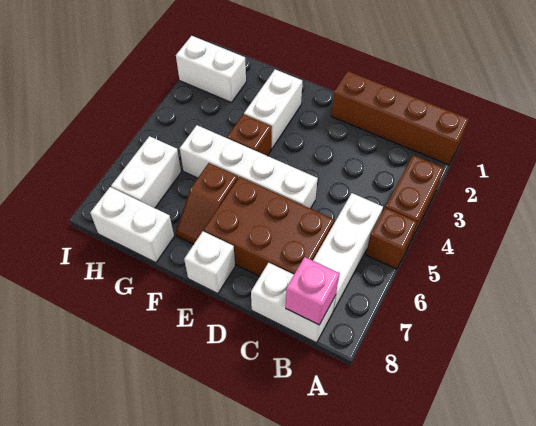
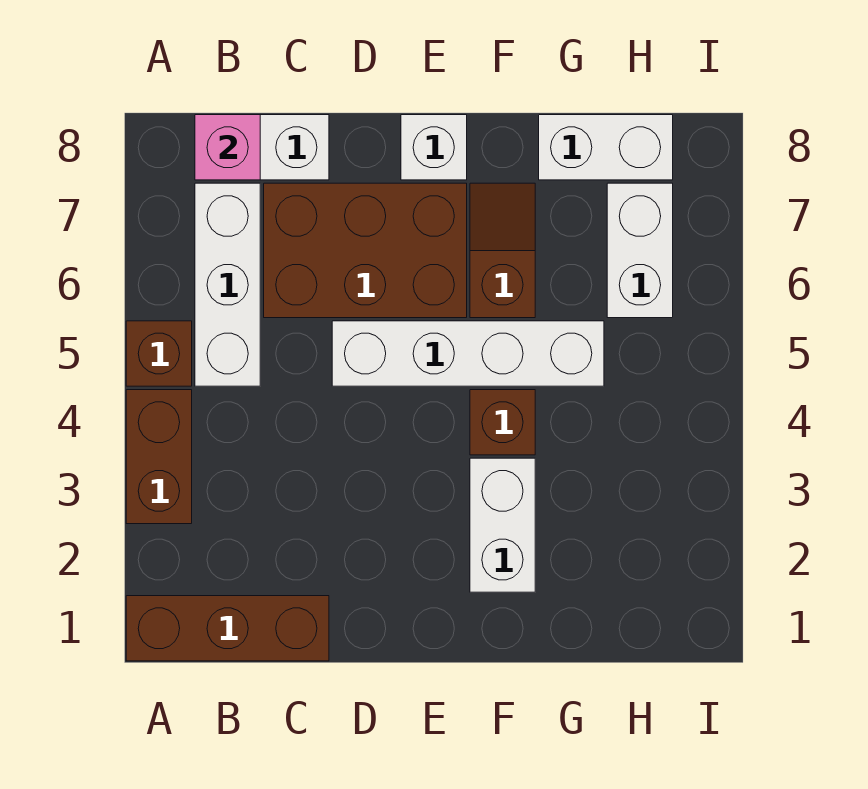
brown brick A1:D1 level 1 -> brown brick A1:C1 level 1
white brick H2:I2 level 1 -> none

